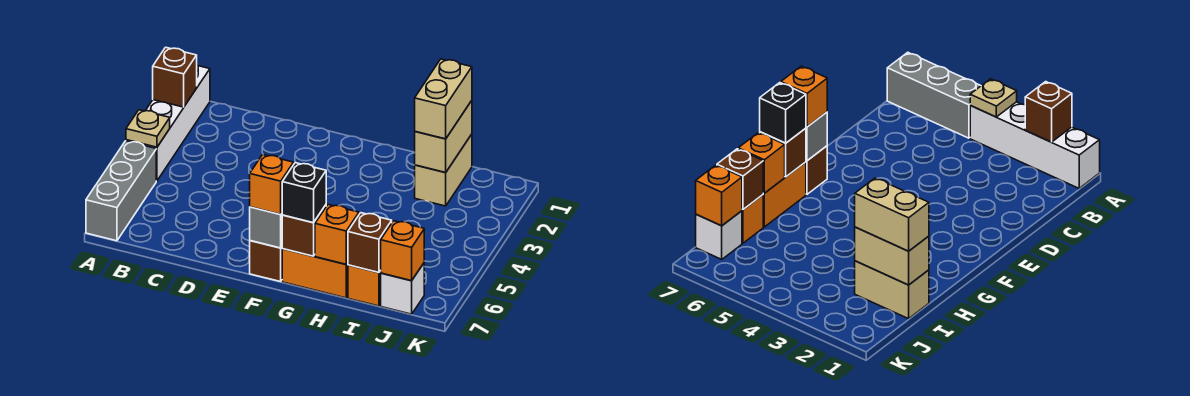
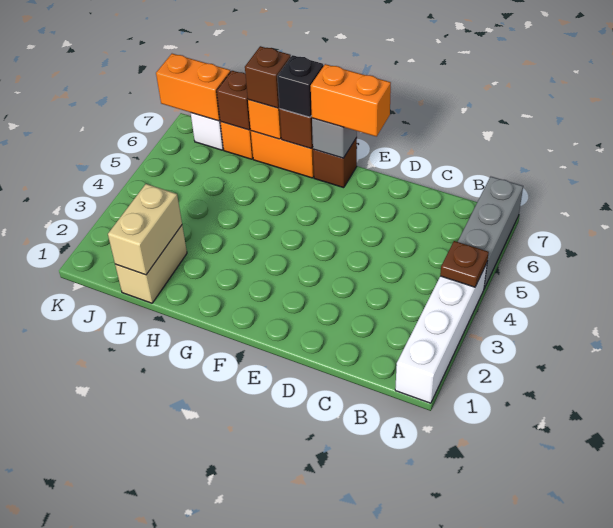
brown brick A2 level 2 -> brown brick H7 level 3
tan plate A4 level 2 -> brown plate A4 level 2
orange brick F7 level 3 -> orange brick E7:F7 level 3
tan brick I1:I2 level 3 -> none
orange brick J7 level 2 -> orange brick J7:K7 level 2

